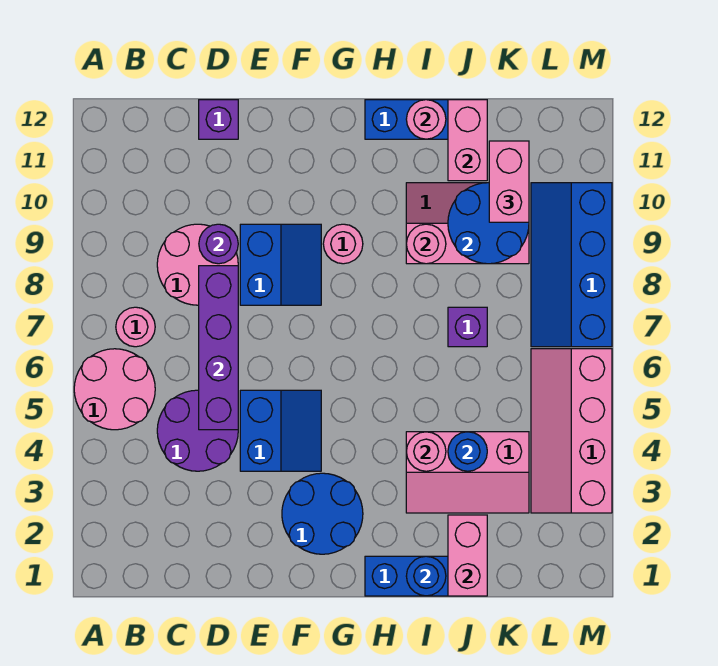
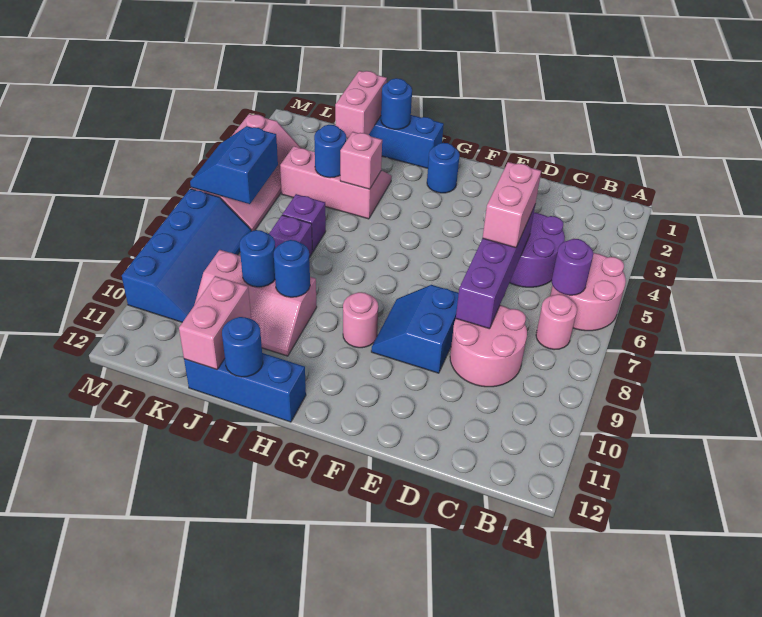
purple round brick D9 level 2 -> purple round brick B6 level 2
purple brick D12 level 1 -> purple brick J6 level 1
blue slope E4:F5 level 1 top E -> blue slope L5:M6 level 2 top L
blue round brick F2:G3 level 1 -> blue round brick G2 level 1
pink round brick I4 level 2 -> pink brick I4 level 2
pink round brick I9 level 2 -> blue round brick I9 level 2
pink round brick I12 level 2 -> blue round brick I12 level 2
blue round brick J9:K10 level 2 -> blue round brick J9 level 2
pink brick K10:K11 level 3 -> pink brick D5:D6 level 3

